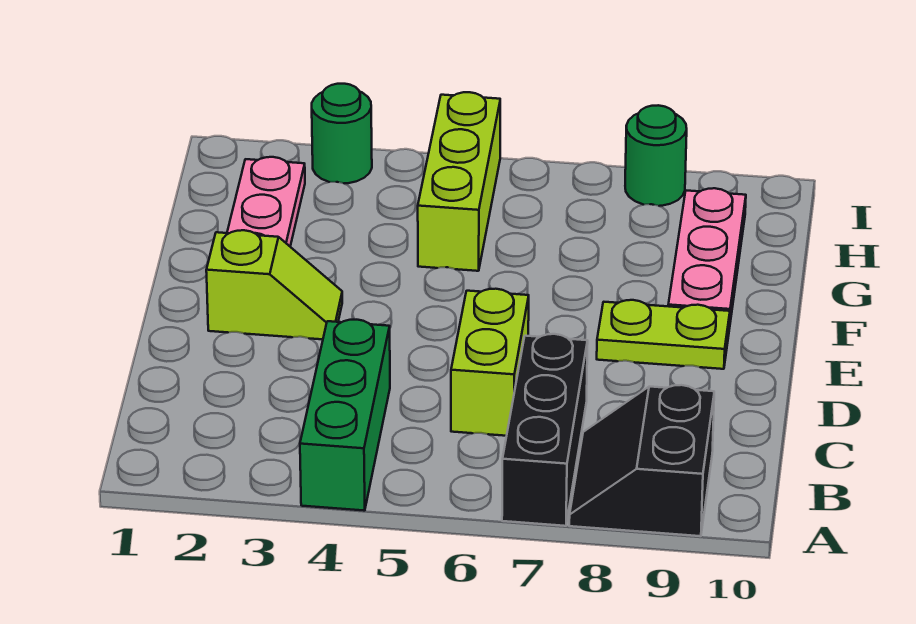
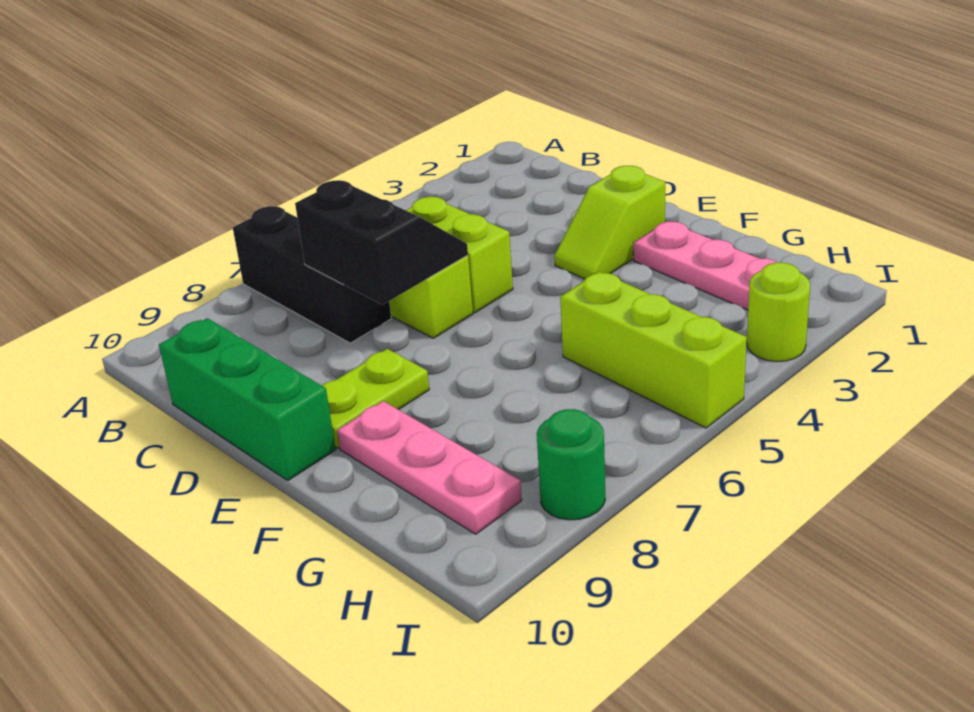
green brick A4:C4 level 1 -> green brick C10:E10 level 1
black slope A8:B9 level 1 top 9 -> black slope C6:D7 level 2 top 7
none -> lime brick C5:D5 level 1
green round brick I3 level 1 -> lime round brick I3 level 1

